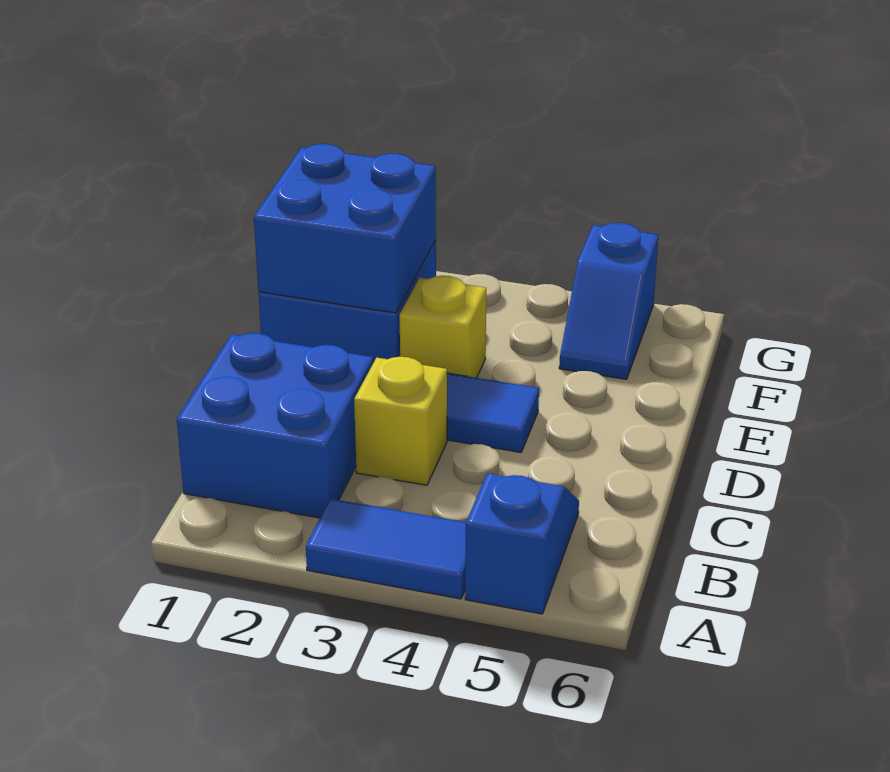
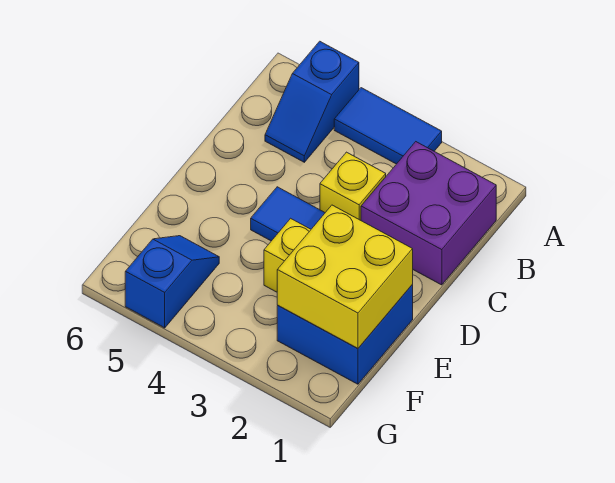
blue brick B1:C2 level 1 -> purple brick B1:C2 level 1
blue brick E1:F2 level 2 -> yellow brick E1:F2 level 2

